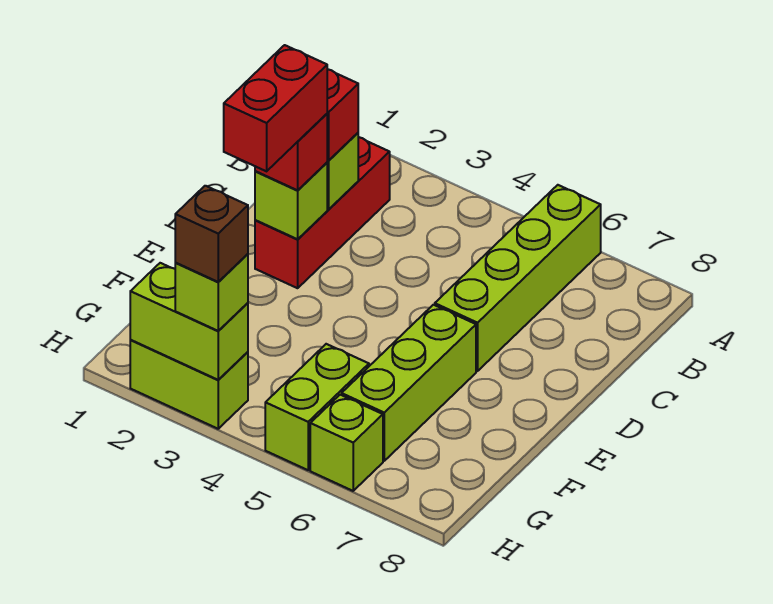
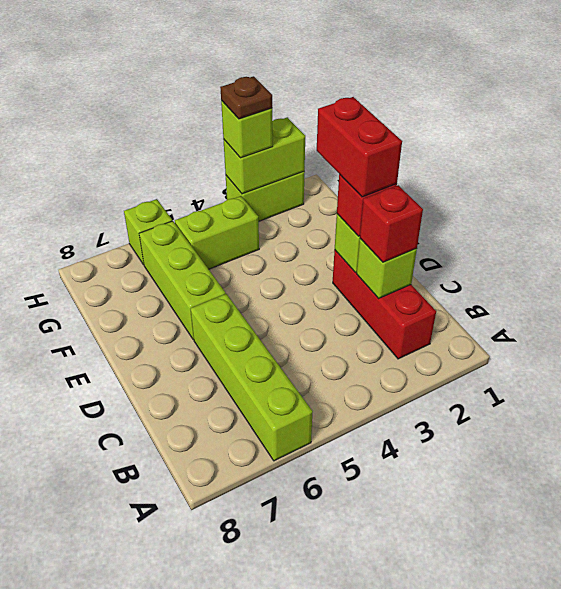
lime brick G5:H5 level 1 -> lime brick G4:G5 level 1
brown brick H3 level 4 -> brown plate H3 level 4

